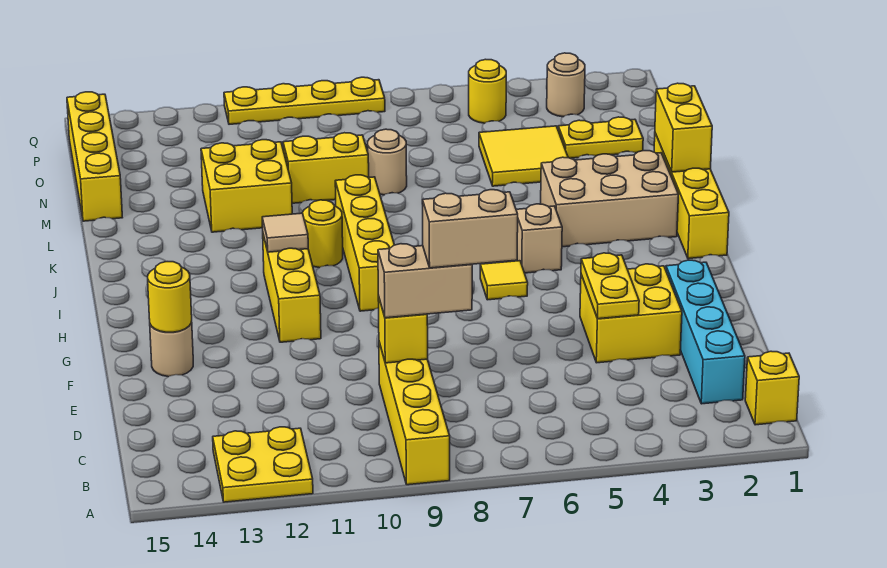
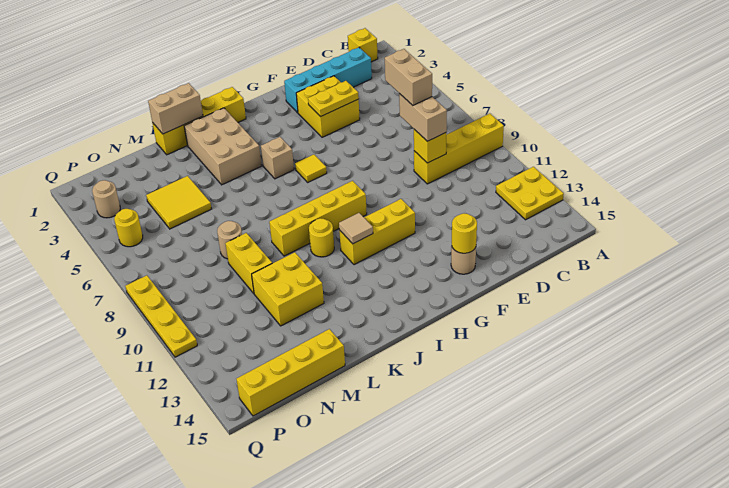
yellow brick K1:L1 level 2 -> tan brick K1:L1 level 2
yellow plate N2:N3 level 1 -> none

